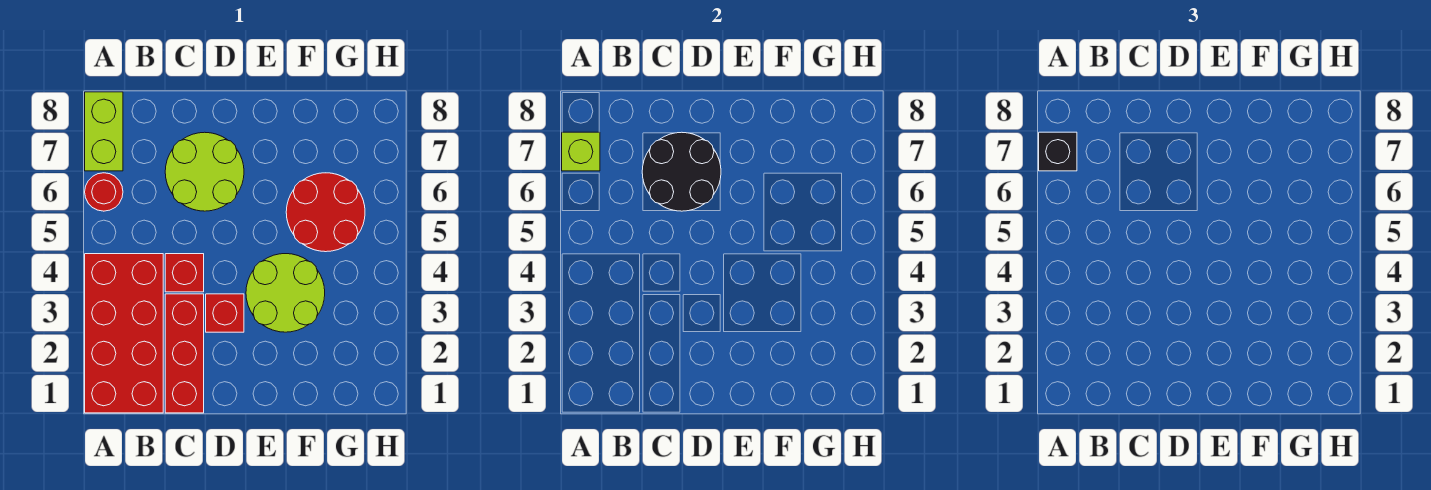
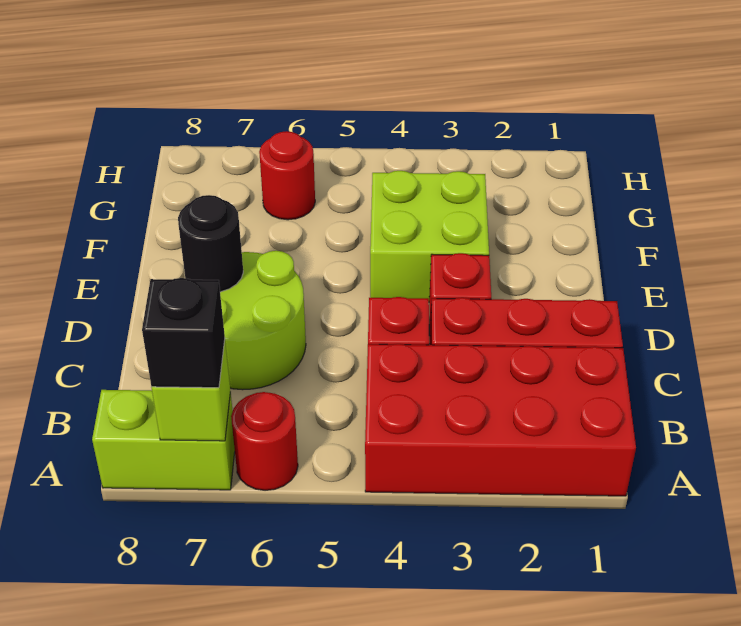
black round brick C6:D7 level 2 -> black round brick D7 level 2
lime round brick E3:F4 level 1 -> lime brick E3:F4 level 1
red round brick F5:G6 level 1 -> red round brick G6 level 1

